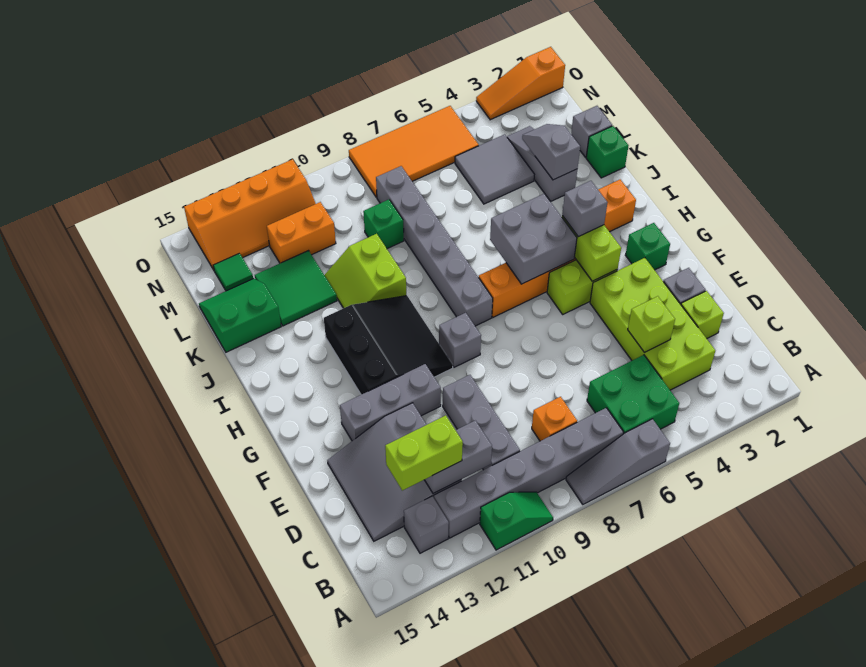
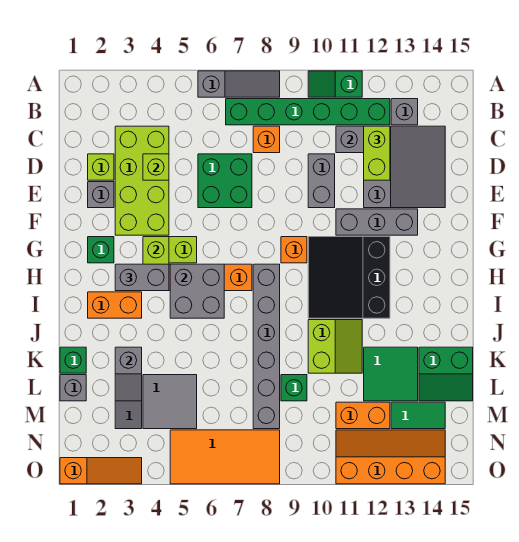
green brick B5:C6 level 1 -> green brick D6:E7 level 1
grey brick B7:B12 level 1 -> green brick B7:B12 level 1
grey brick C10:E10 level 1 -> grey brick D10:E10 level 1
lime brick C12:C13 level 3 -> lime brick C12:D12 level 3
grey brick G9 level 1 -> orange brick G9 level 1
grey brick H4 level 3 -> grey brick H3:H4 level 3
green tile M14 level 1 -> green tile M13:M14 level 1

